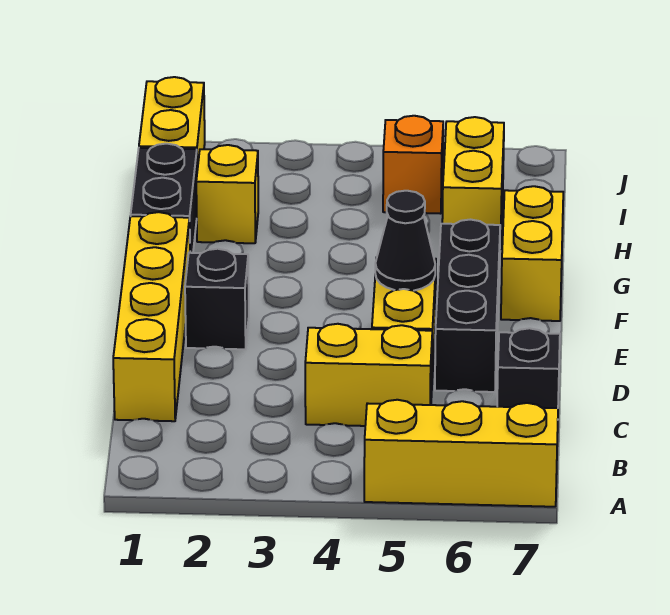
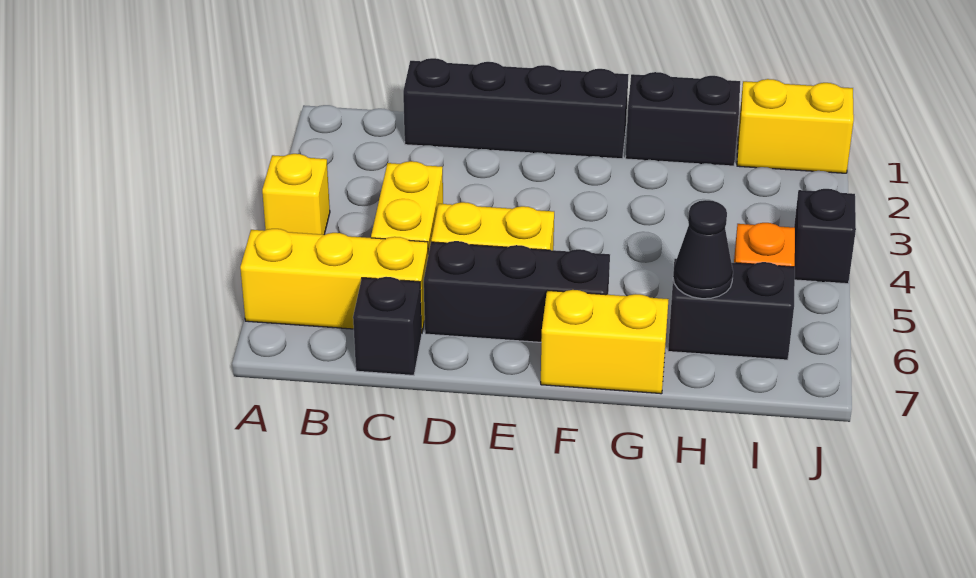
yellow brick A5:A7 level 1 -> yellow brick A6:C6 level 1
yellow brick C1:F1 level 1 -> black brick C1:F1 level 1
black brick E2 level 1 -> black brick J4 level 1
black cone E5 level 2 -> black cone H6 level 2
yellow brick H2 level 1 -> yellow brick A4 level 1
yellow brick H6:I6 level 1 -> black brick H6:I6 level 1

